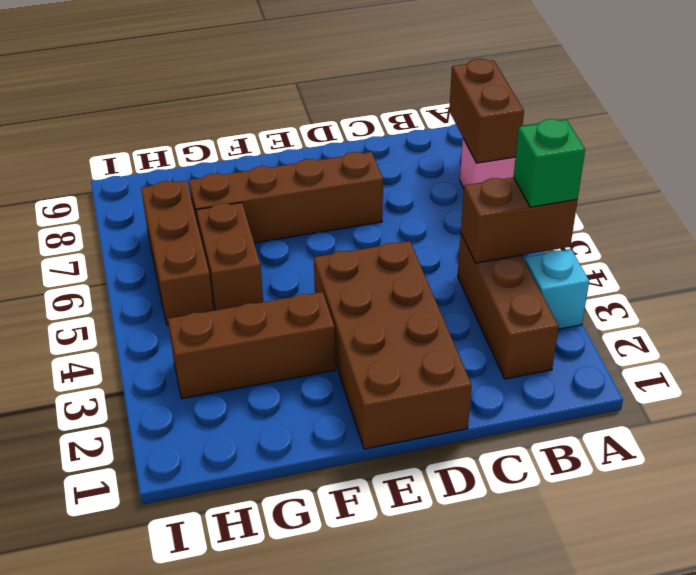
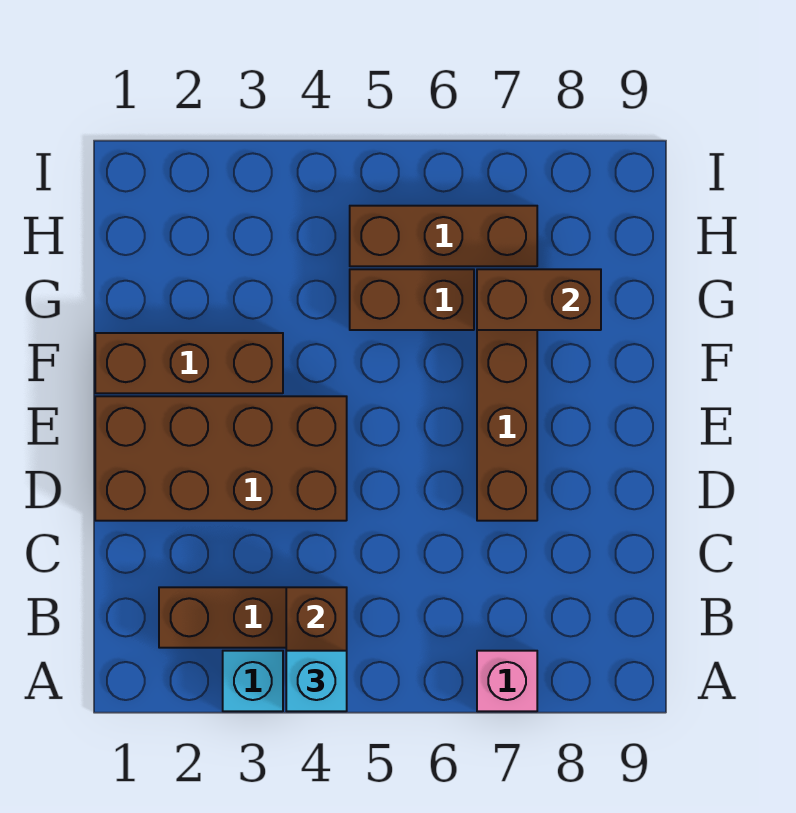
green brick A4 level 3 -> cyan brick A4 level 3
brown brick A7:A8 level 2 -> brown brick G7:G8 level 2
brown brick F3:H3 level 1 -> brown brick F1:F3 level 1

